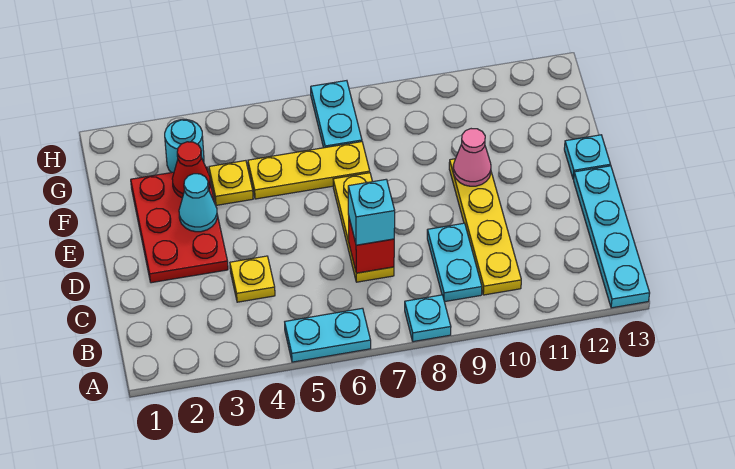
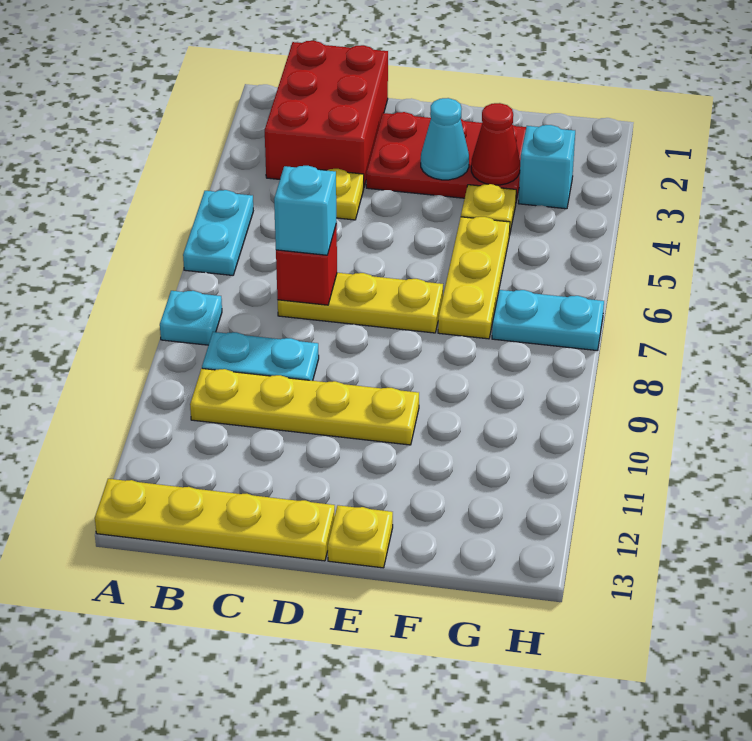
cyan plate A13:D13 level 1 -> yellow plate A13:D13 level 1
none -> red brick B1:C3 level 1
pink cone E10 level 2 -> none
cyan plate E13 level 1 -> yellow plate E13 level 1
cyan round brick G3 level 1 -> cyan brick G3 level 1

